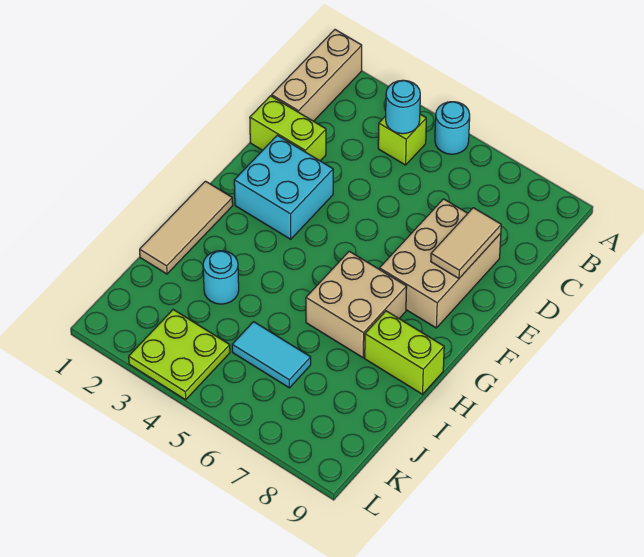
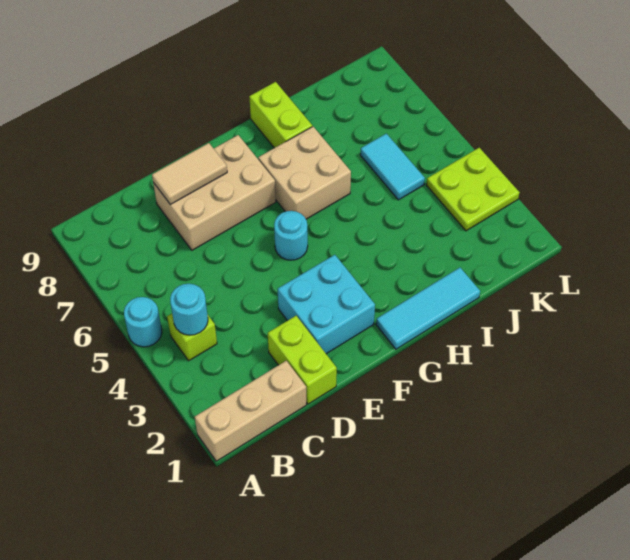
tan tile G1:I1 level 1 -> cyan tile G1:I1 level 1
cyan round brick I3 level 1 -> cyan round brick F5 level 1

